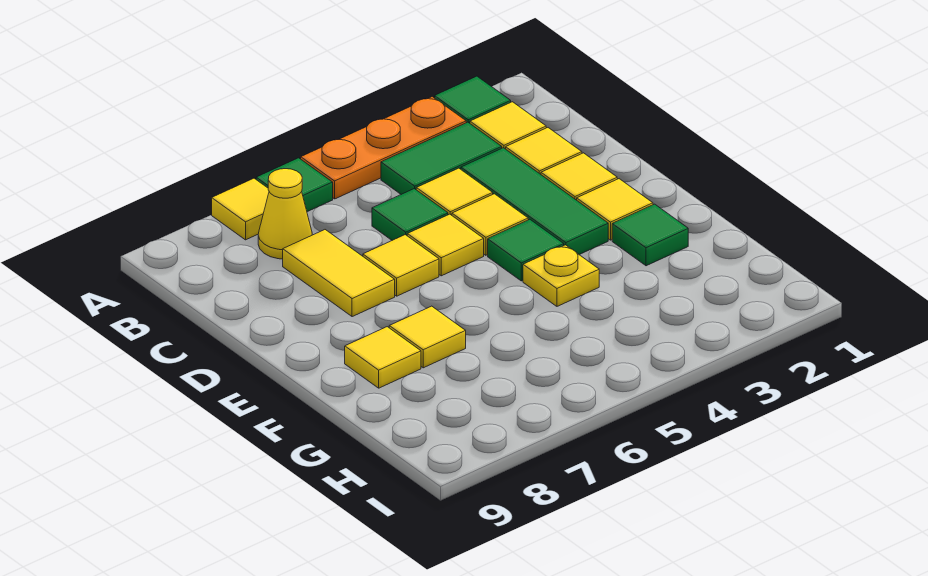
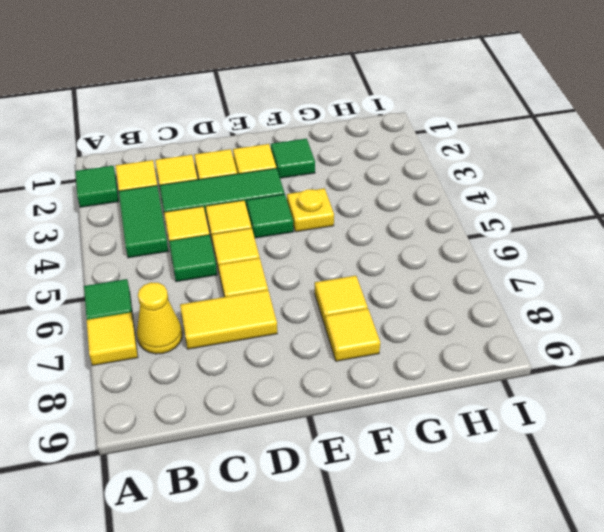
orange plate A3:A5 level 1 -> none

